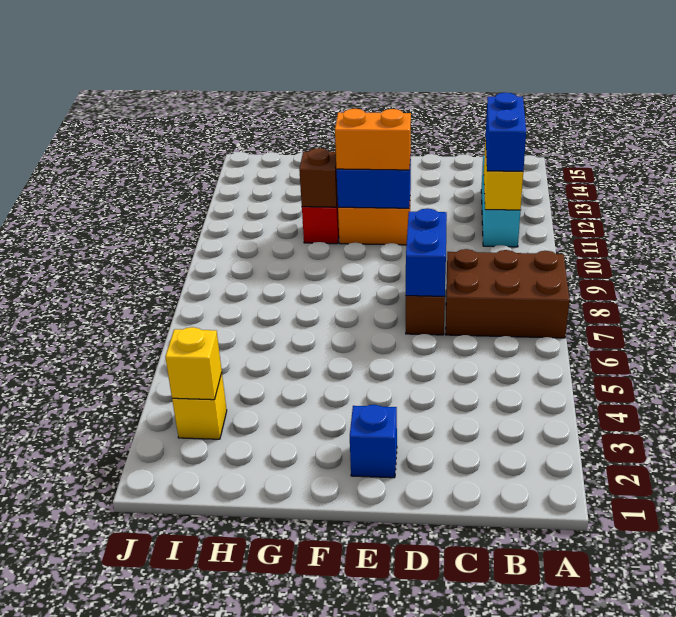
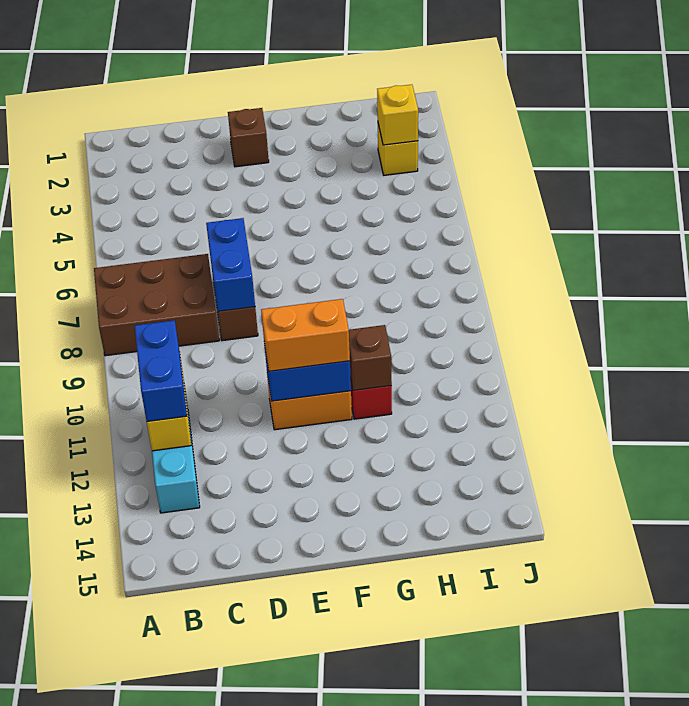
blue brick E2 level 1 -> brown brick E2 level 1

